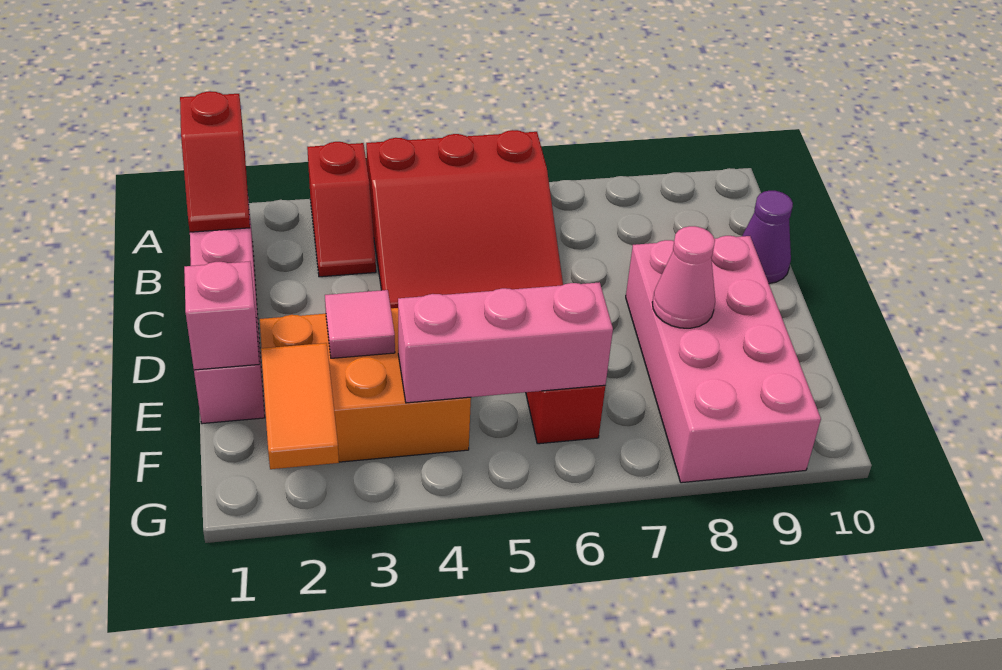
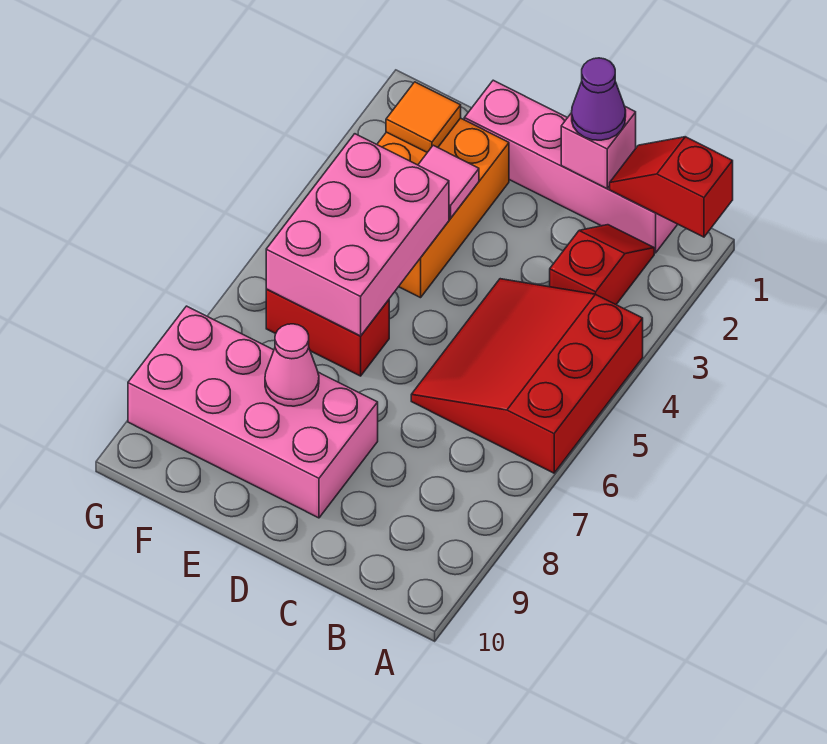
red slope A3:B3 level 1 top A -> red slope B2:B3 level 1 top 3
purple cone C10 level 1 -> purple cone C1 level 3
pink brick E1 level 2 -> pink brick C1 level 2
orange tile F2:G2 level 2 -> orange tile F2 level 2
pink brick F4:F6 level 2 -> pink brick E4:F6 level 2

